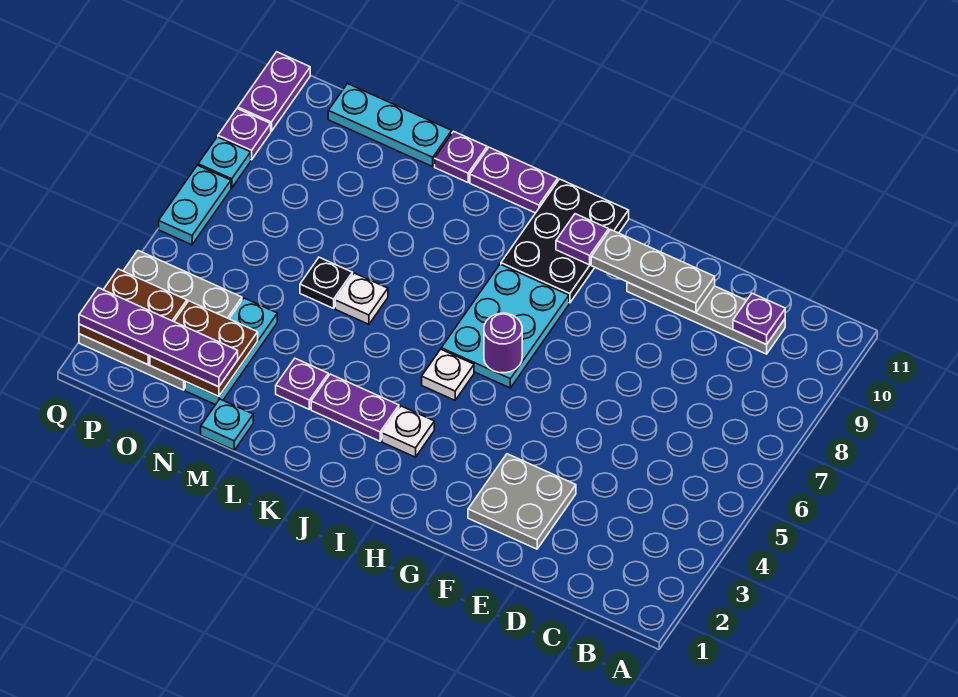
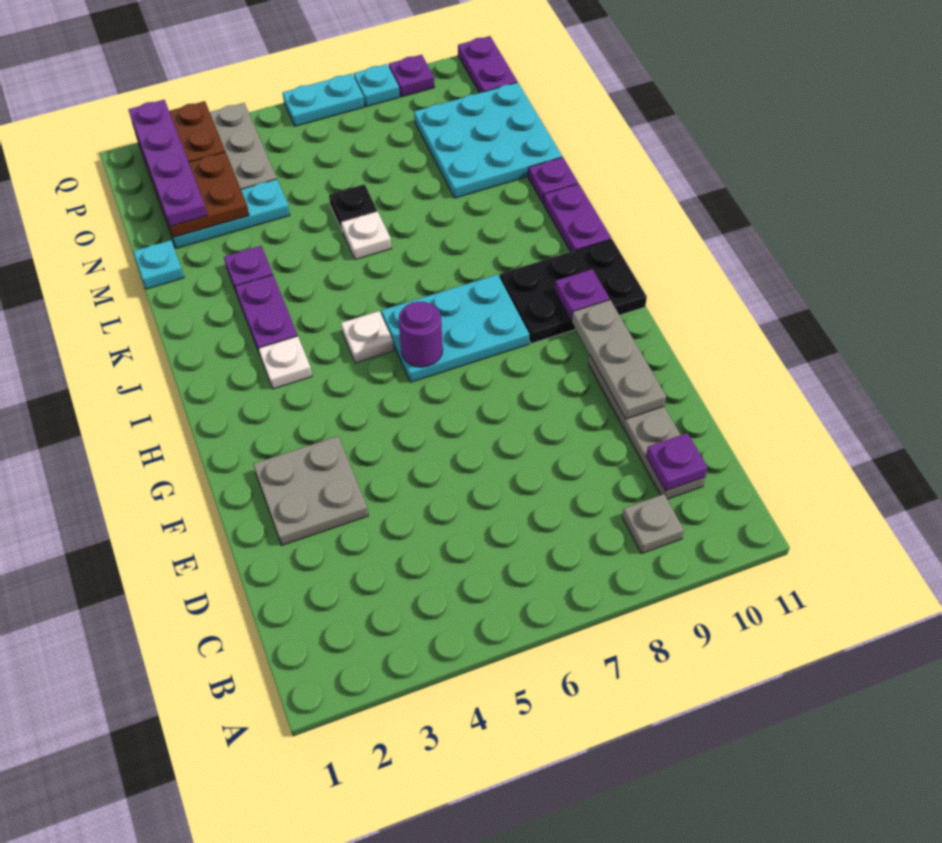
none -> grey plate B9 level 1
cyan plate M11:O11 level 1 -> cyan plate M9:O11 level 1
purple plate Q10:Q11 level 1 -> purple plate P11:Q11 level 1

